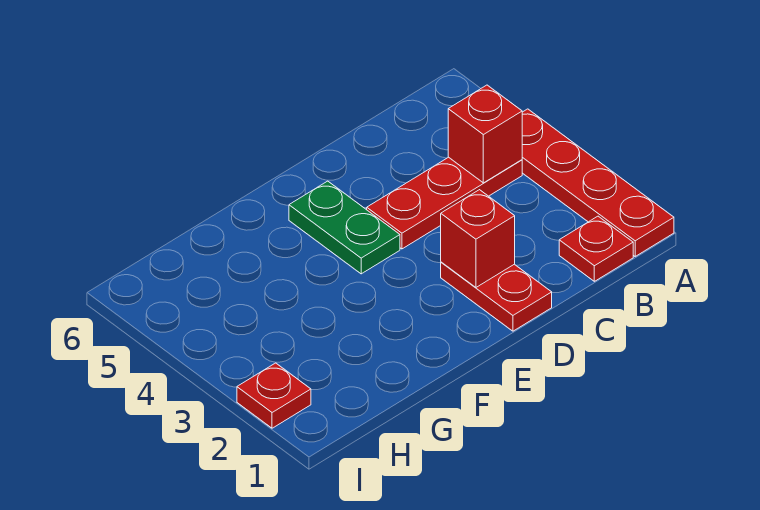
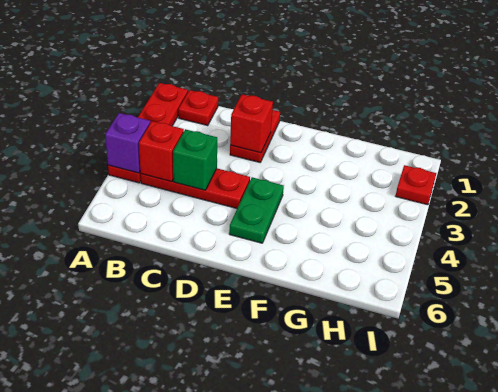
none -> purple brick A4 level 2
none -> green brick C4 level 2

